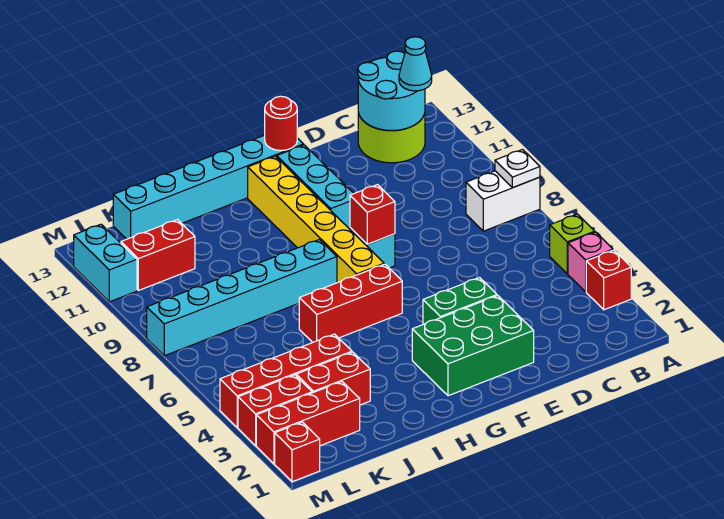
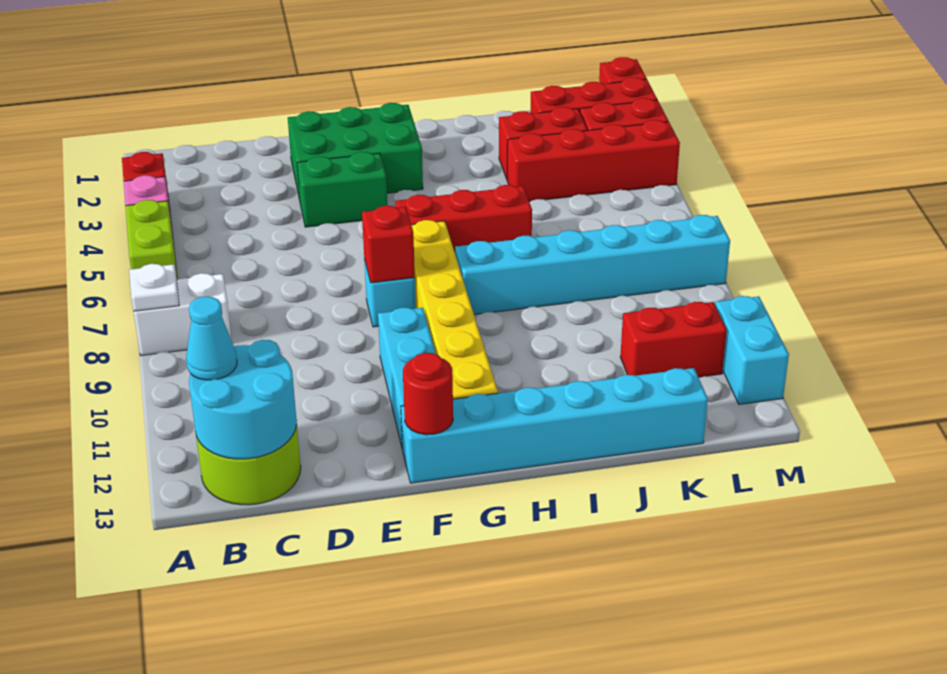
lime brick A5 level 1 -> lime brick A5:A6 level 1

